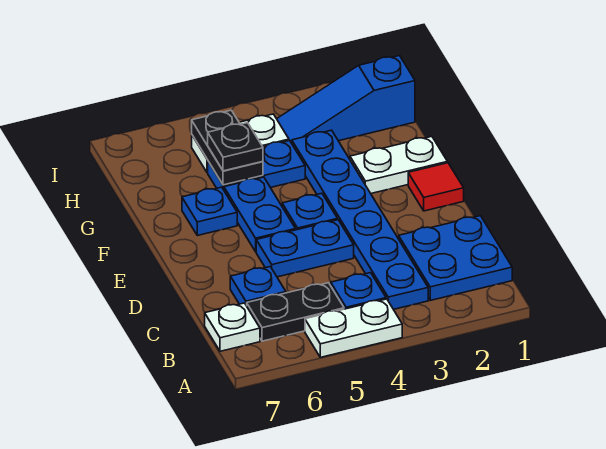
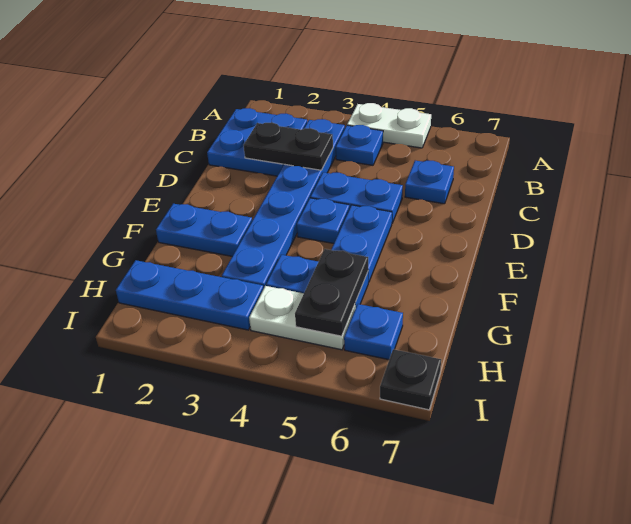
black plate B5:B6 level 1 -> black plate C2:C3 level 2
white plate B7 level 1 -> none
red tile E1 level 1 -> none
white plate F1:F2 level 1 -> blue plate F1:F2 level 1
blue plate F6 level 1 -> blue plate H6 level 1
black plate G5 level 3 -> black plate I7 level 1
blue slope H1:H3 level 1 top 1 -> blue plate H1:H3 level 1

